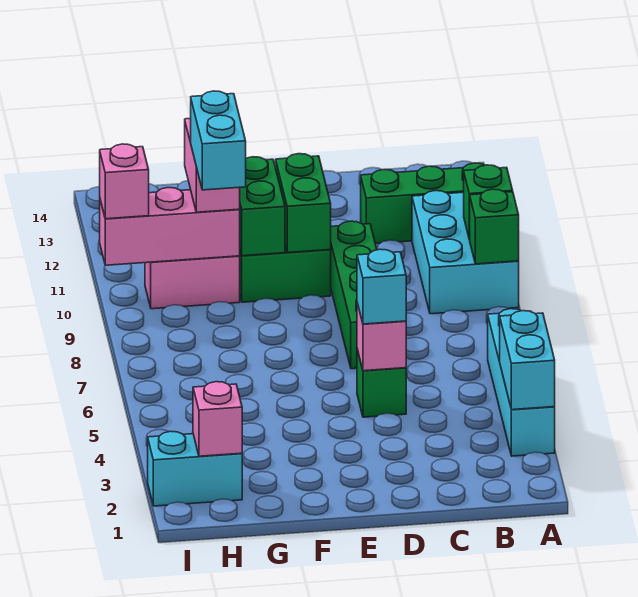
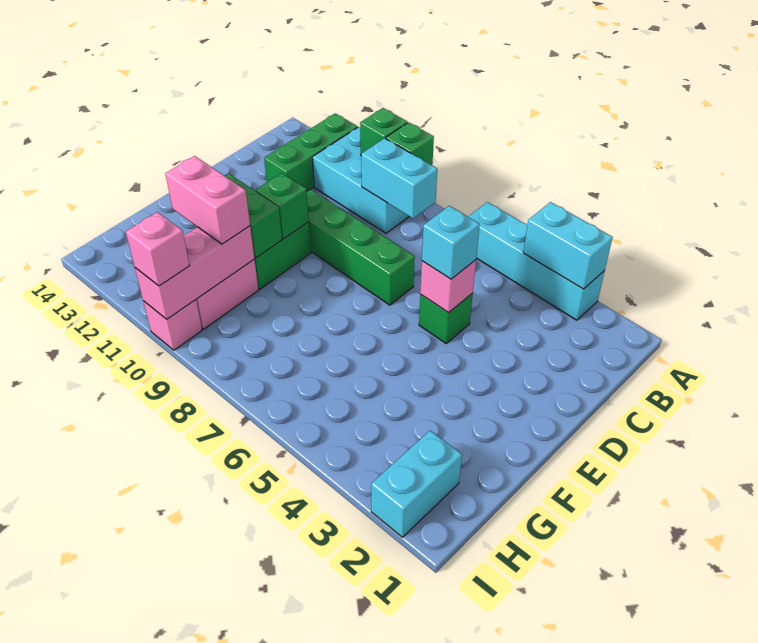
green brick E10:E11 level 2 -> green brick E10 level 2
cyan brick G9:G10 level 4 -> cyan brick B8:B9 level 2
pink brick H2 level 2 -> pink brick I10 level 1

